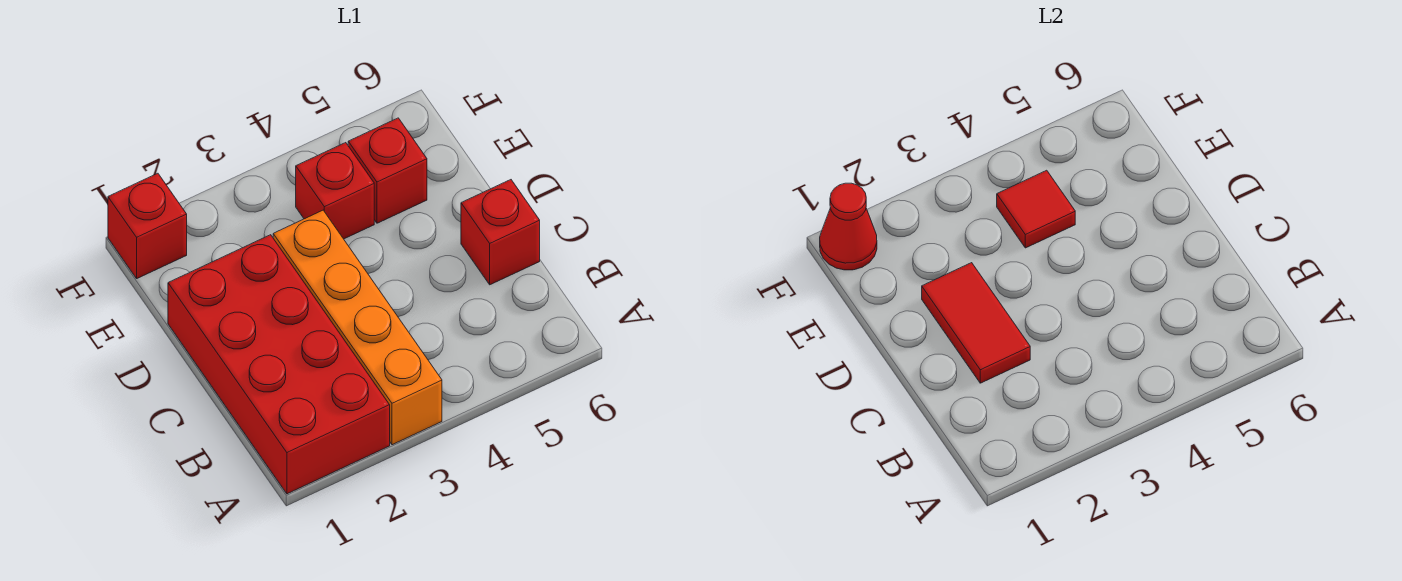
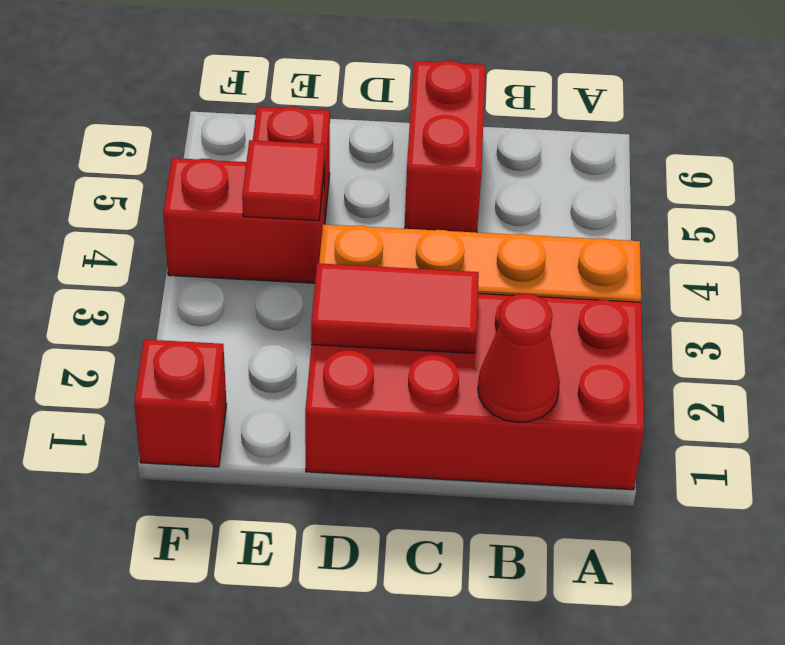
red brick C6 level 1 -> red brick C5:C6 level 1
red brick E4 level 1 -> red brick E4:F4 level 1
red cone F1 level 2 -> red cone B1 level 2

